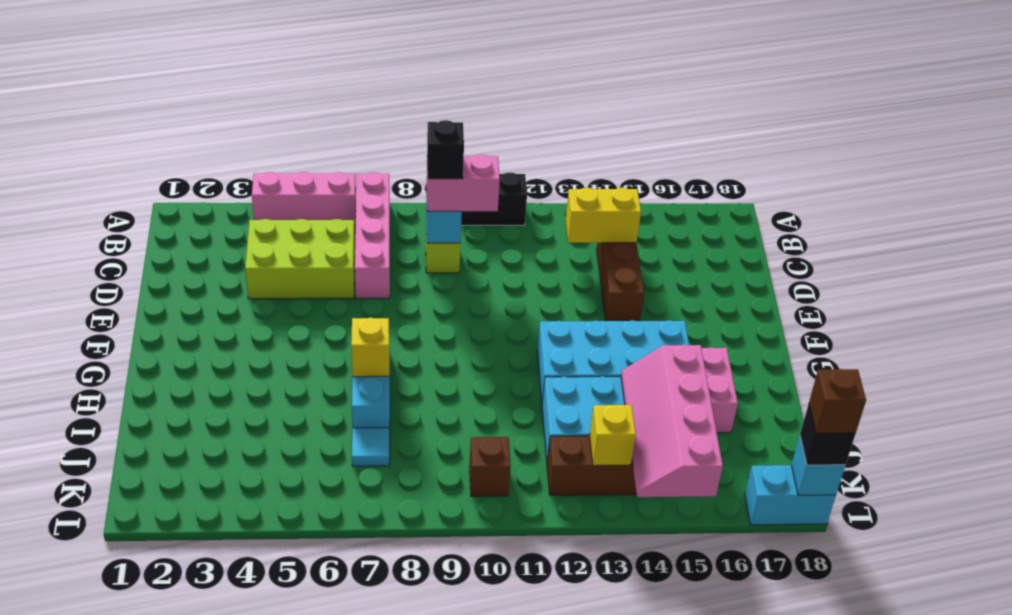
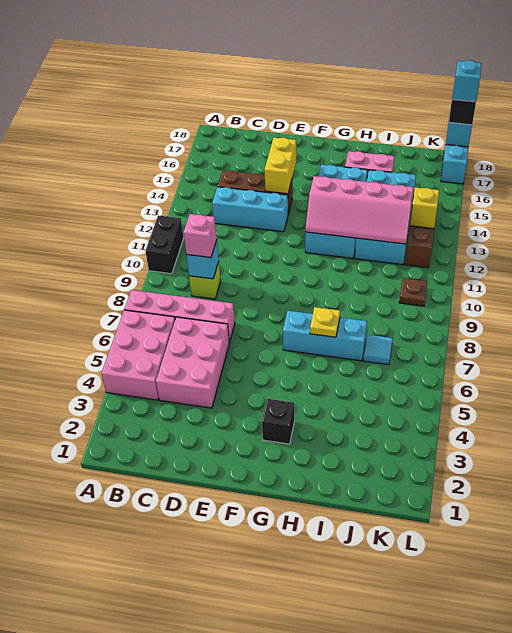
pink brick A4:A6 level 1 -> pink brick A4:B6 level 1
lime brick C4:D6 level 1 -> pink brick C4:D6 level 1
pink brick C9:C10 level 3 -> pink brick C9 level 3
black brick C9 level 4 -> black brick G3 level 1
none -> cyan brick C13:E13 level 1
yellow brick C13:C14 level 2 -> yellow brick E14:E15 level 2
yellow brick H7 level 2 -> yellow plate H7 level 2
pink slope I14:L15 level 2 top 15 -> pink slope G12:J13 level 2 top 13
brown brick K10 level 1 -> brown plate K10 level 1
brown brick L18 level 4 -> cyan brick L18 level 4

